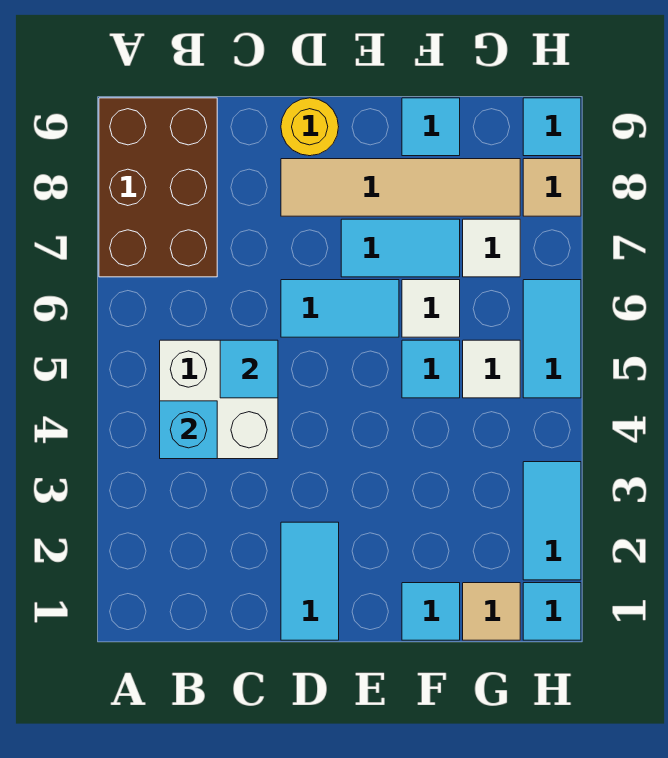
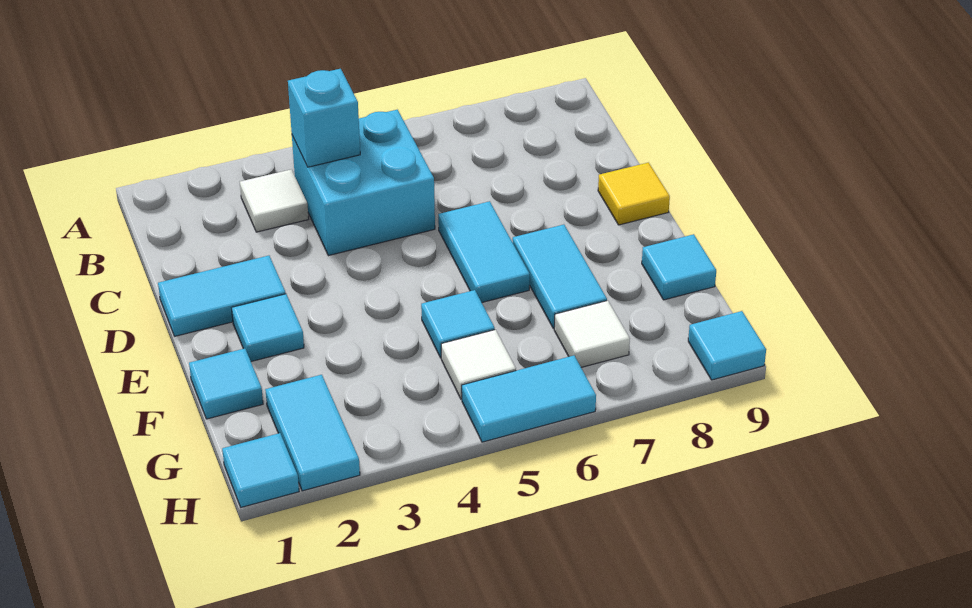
brown brick A7:B9 level 1 -> none
white brick B4:C5 level 1 -> cyan brick B4:C5 level 1
cyan tile C5 level 2 -> cyan tile E2 level 1
tan tile D8:G8 level 1 -> none
yellow round brick D9 level 1 -> yellow tile D9 level 1
white tile F6 level 1 -> white tile B3 level 1
tan tile G1 level 1 -> none
cyan tile H2:H3 level 1 -> cyan tile G2:H2 level 1
tan tile H8 level 1 -> none

